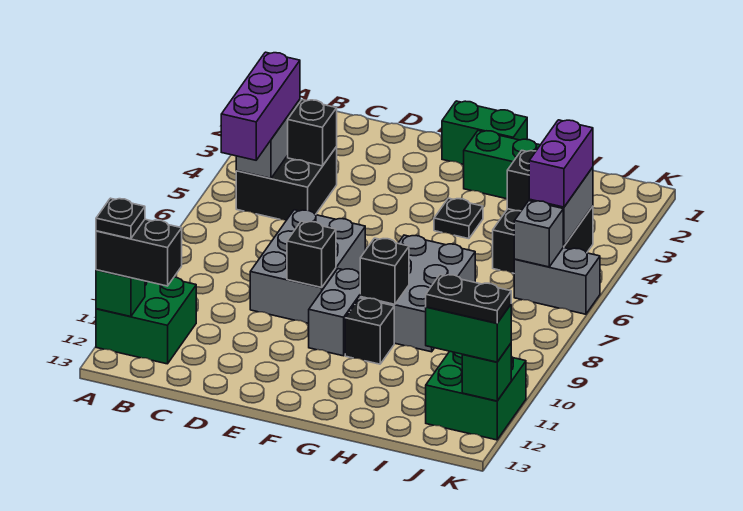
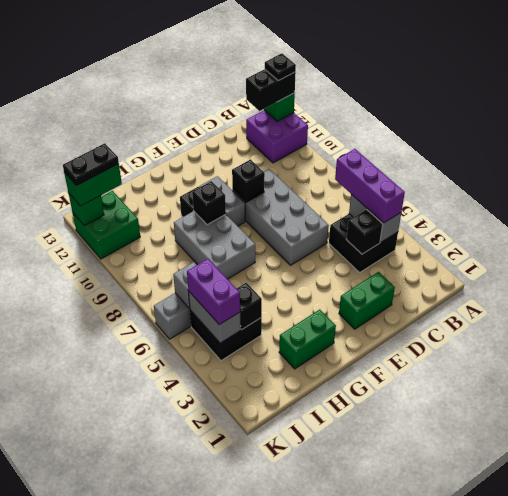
green brick A11:B12 level 1 -> purple brick A11:B12 level 1
grey brick D7:E9 level 1 -> grey brick D6:E9 level 1
green brick F1:G1 level 1 -> green brick D2:E2 level 1
black plate G4 level 1 -> none

